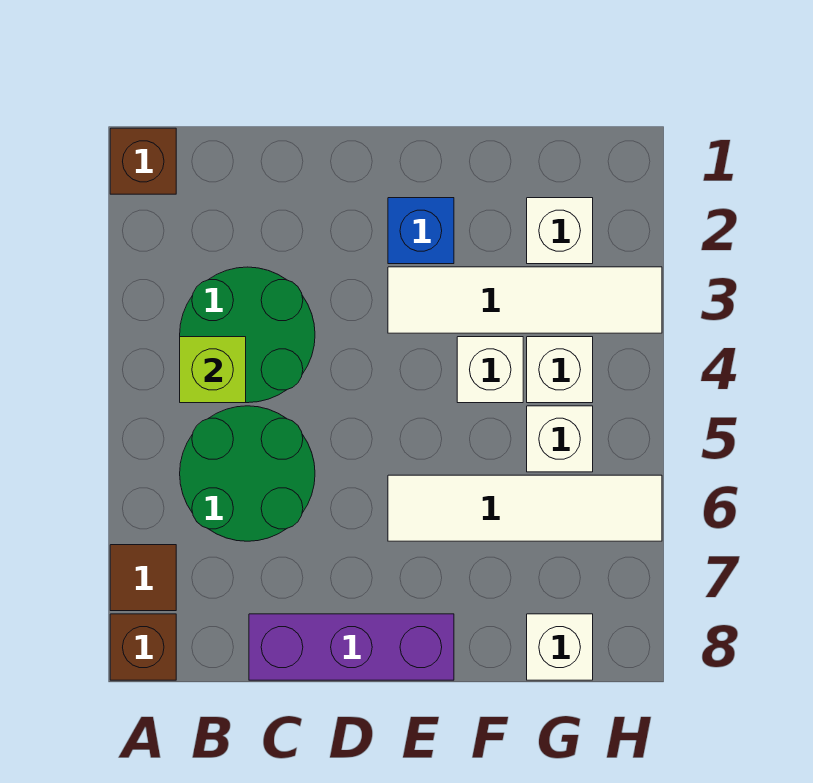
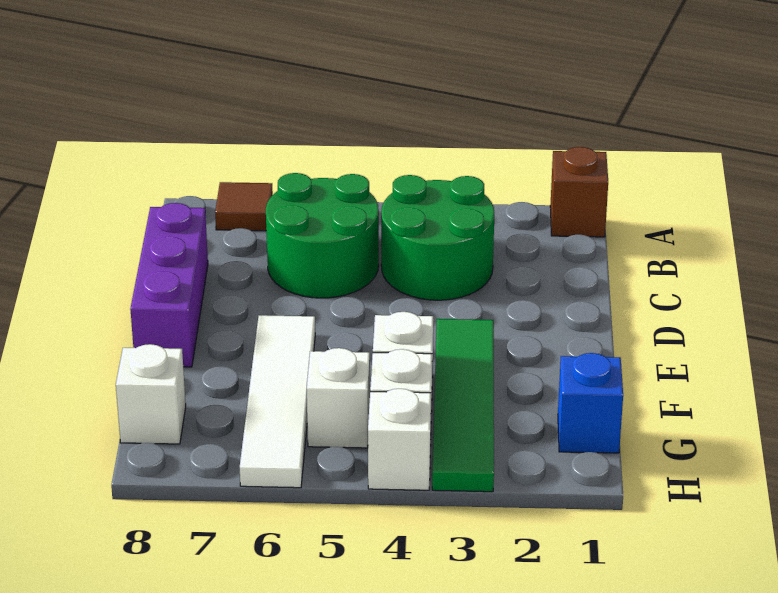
brown brick A8 level 1 -> none
lime brick B4 level 2 -> none
blue brick E2 level 1 -> blue brick G1 level 1
white tile E3:H3 level 1 -> green tile E3:H3 level 1
white brick G2 level 1 -> white brick H4 level 1

